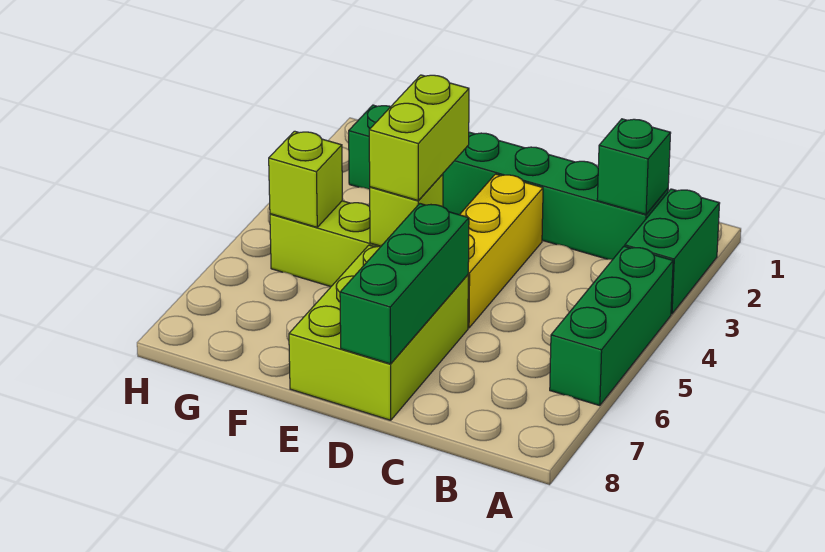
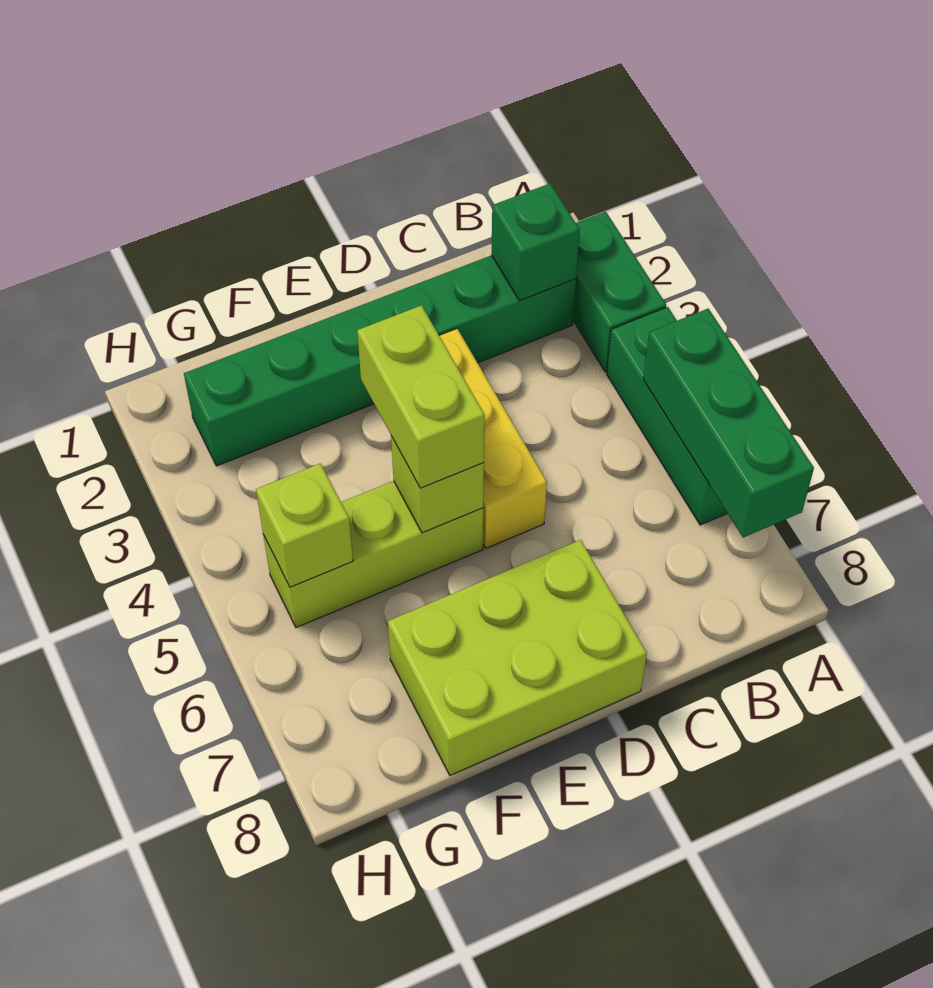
lime brick D6:E8 level 1 -> lime brick D7:F8 level 1
green brick D6:D8 level 2 -> green brick A5:A7 level 2

